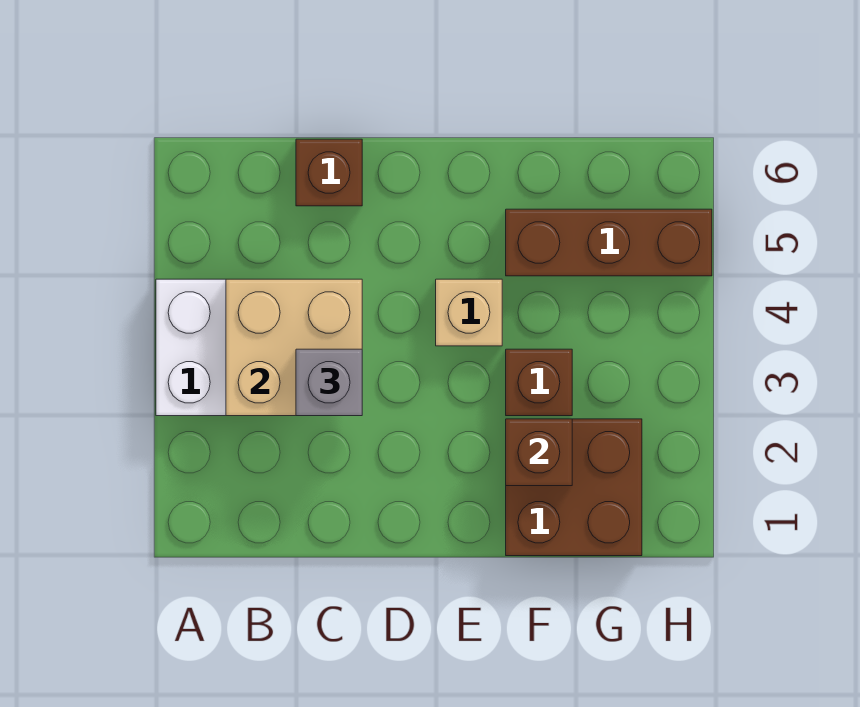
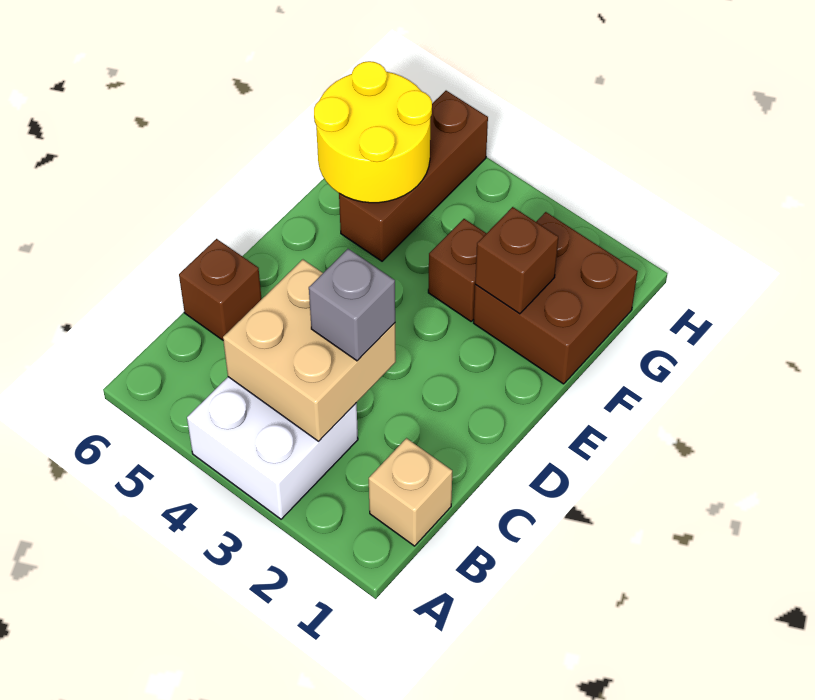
tan brick E4 level 1 -> tan brick B1 level 1
none -> yellow round brick F5:G6 level 2

